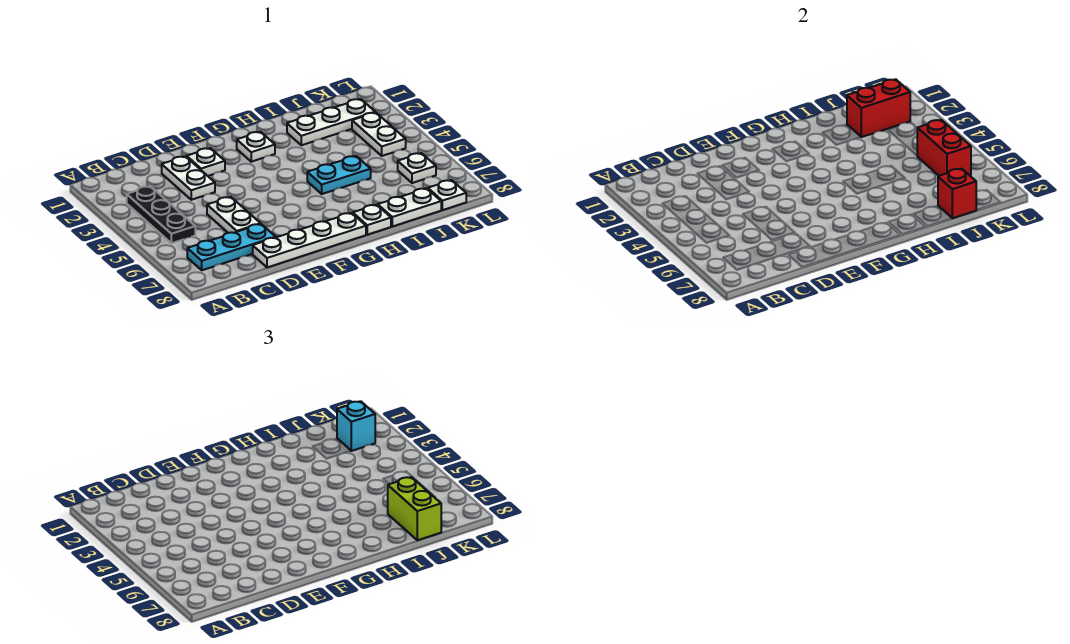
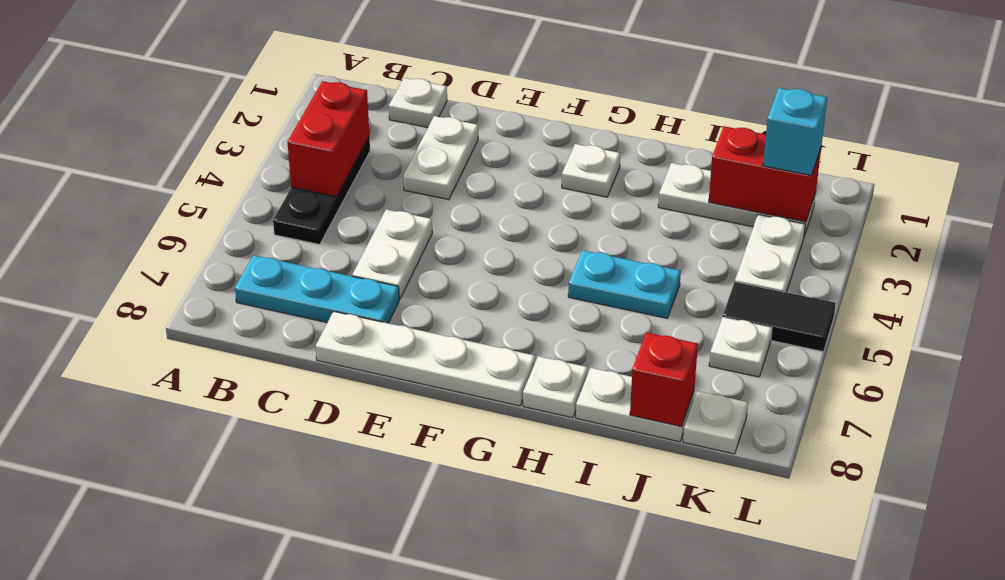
white plate E2 level 1 -> white plate C1 level 1
lime brick J7:J8 level 3 -> none
none -> black tile K5:L5 level 1
red brick K5:K6 level 2 -> red brick B3:B4 level 2

